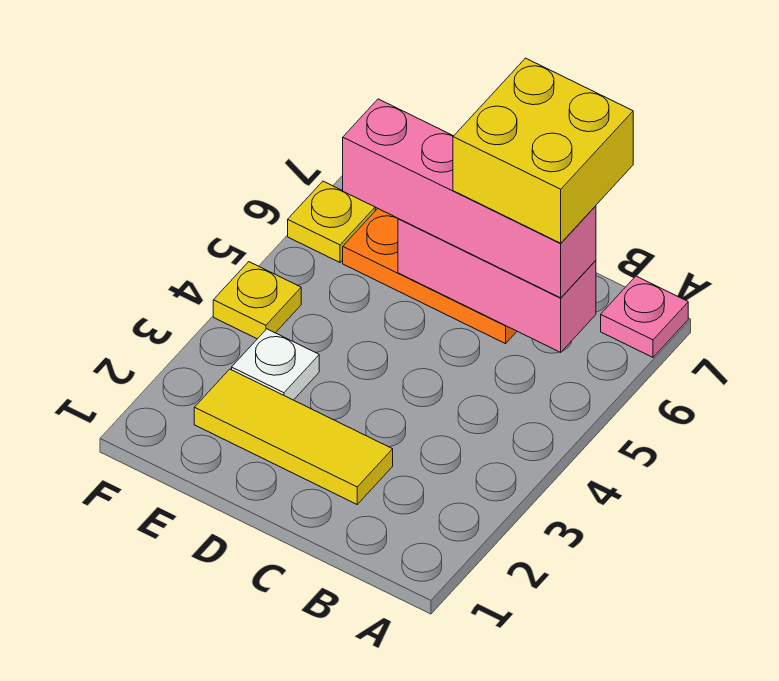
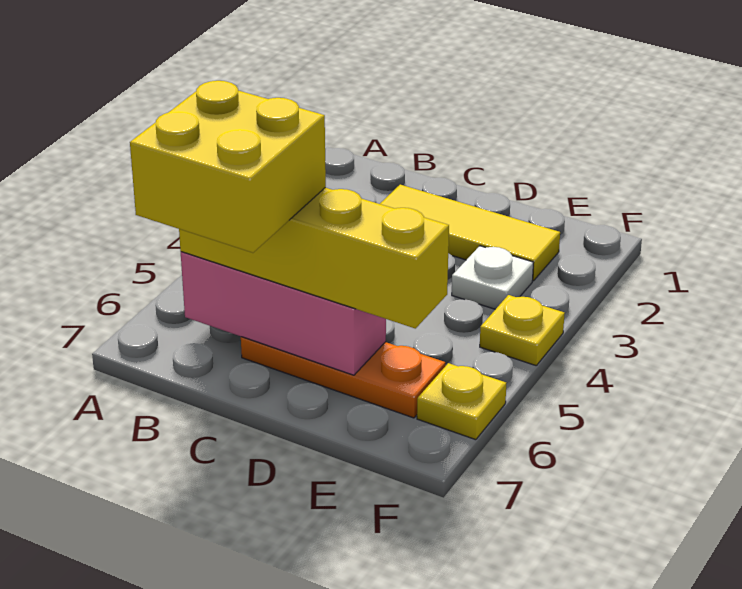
pink plate A7 level 1 -> none
pink brick B6:E6 level 3 -> yellow brick B6:E6 level 3

